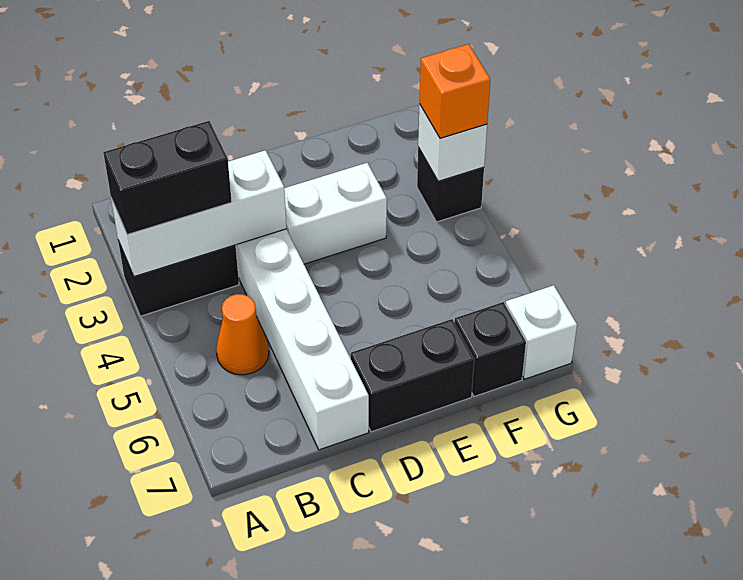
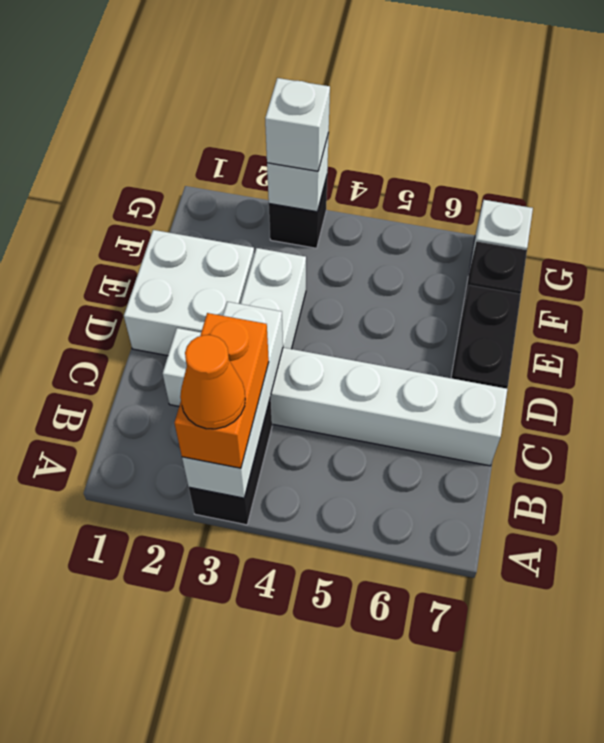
black brick A3:B3 level 3 -> orange brick A3:B3 level 3
orange cone B5 level 1 -> orange cone A3 level 4
none -> white brick D1:E2 level 1
orange brick G3 level 3 -> white brick G3 level 3

